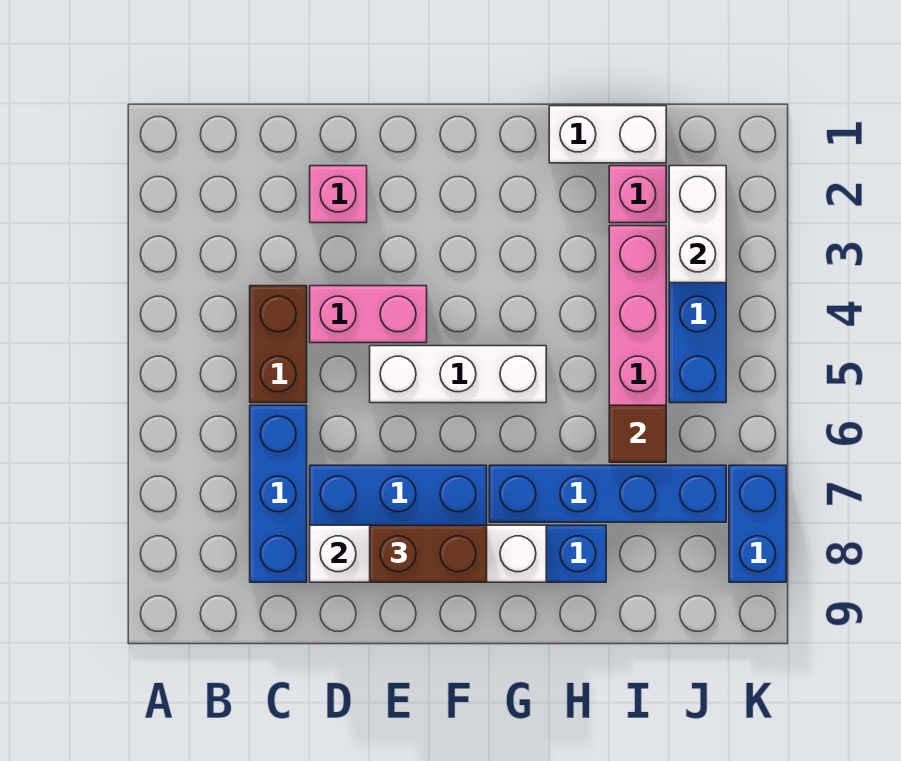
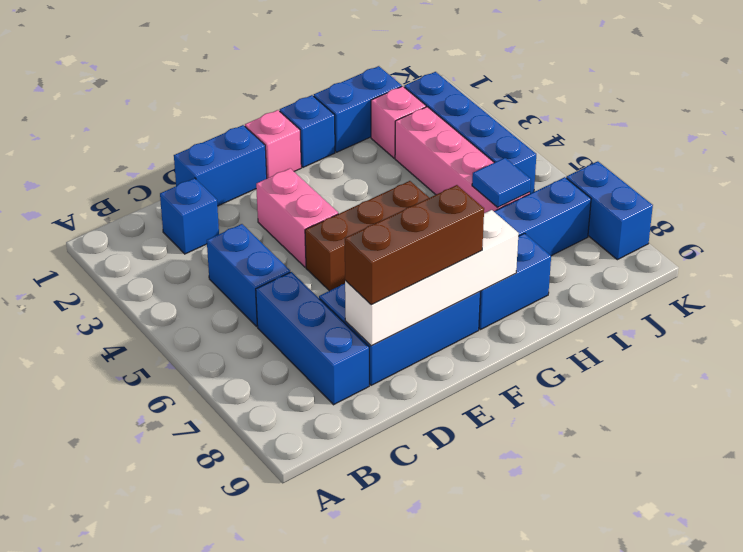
none -> blue brick C2 level 1
brown brick C4:C5 level 1 -> blue brick C4:C5 level 1
none -> blue brick D1:E1 level 1
pink brick D2 level 1 -> pink brick F1 level 1
pink brick D4:E4 level 1 -> pink brick E3:E4 level 1
white brick E5:G5 level 1 -> brown brick E5:G5 level 1
brown brick E8:F8 level 3 -> brown brick D8:F8 level 3
none -> blue brick G1 level 1
white brick H1:I1 level 1 -> blue brick H1:I1 level 1
brown tile I6 level 2 -> blue tile I6 level 2
white brick J2:J3 level 2 -> none

